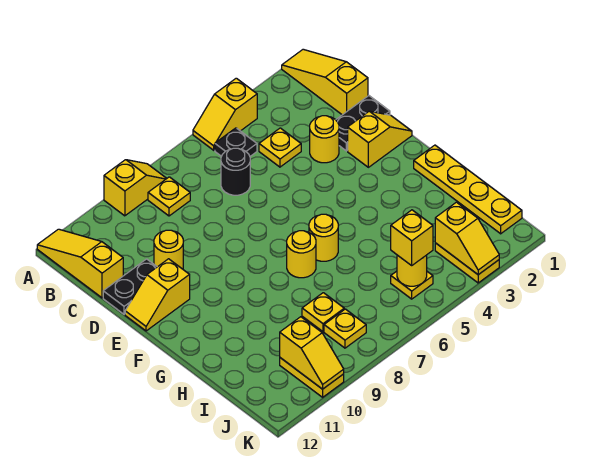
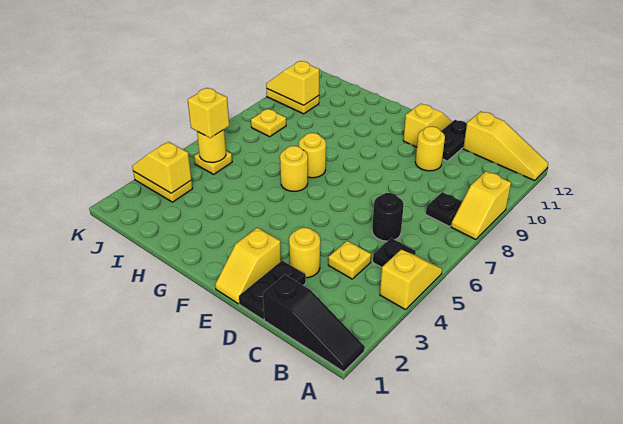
yellow slope A1:C1 level 1 top C -> black slope A1:C1 level 1 top C
yellow plate B8 level 1 -> black plate B8 level 1
yellow plate G1:J1 level 1 -> none
yellow plate I8 level 1 -> none

